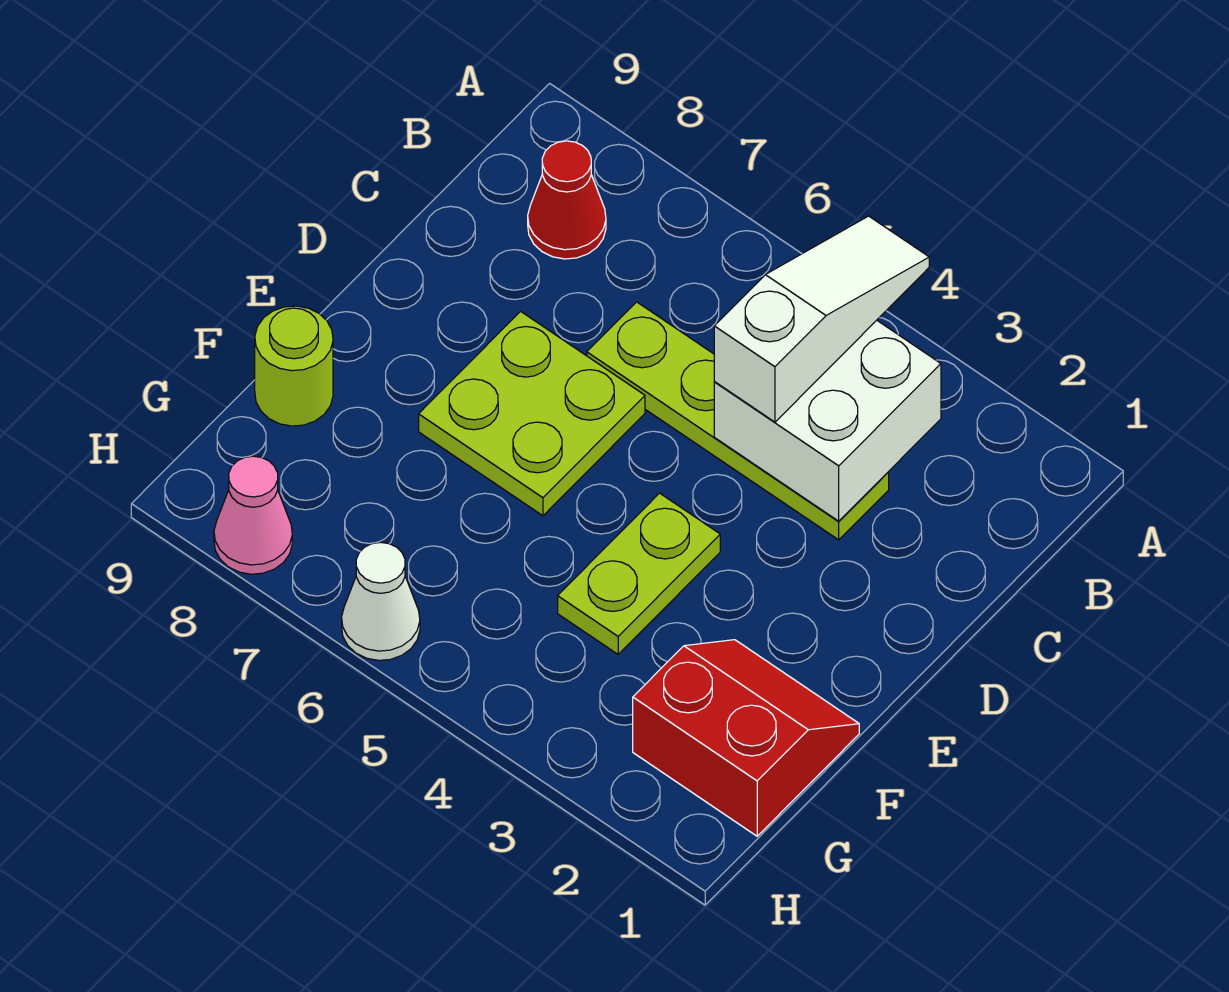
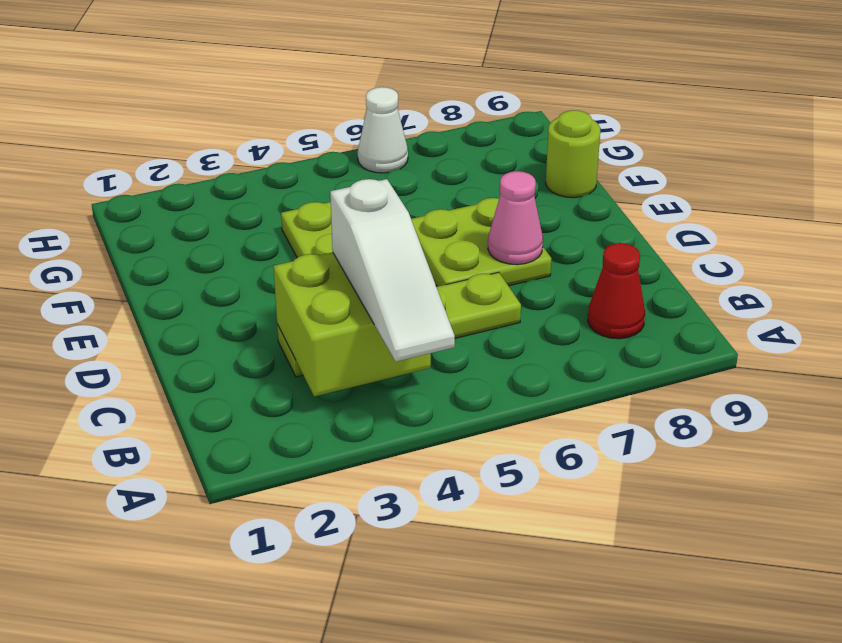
white brick B3:C4 level 2 -> lime brick B3:C4 level 2
red slope F1:G2 level 1 top G -> none
pink cone H8 level 1 -> pink cone D7 level 2

